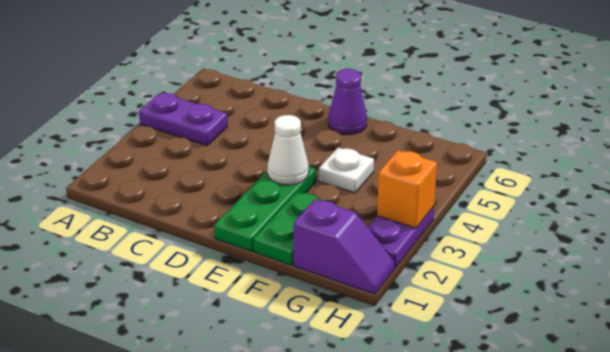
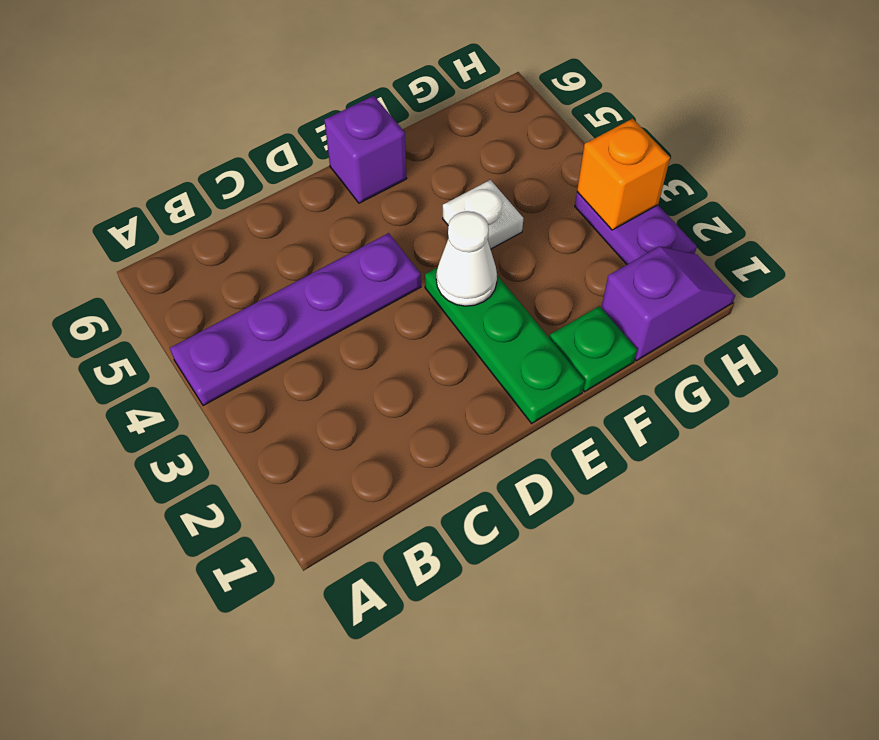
purple plate A4:B4 level 1 -> purple plate A4:D4 level 1
purple cone E6 level 1 -> purple brick E6 level 1
green plate F1:F2 level 1 -> green plate F1 level 1

